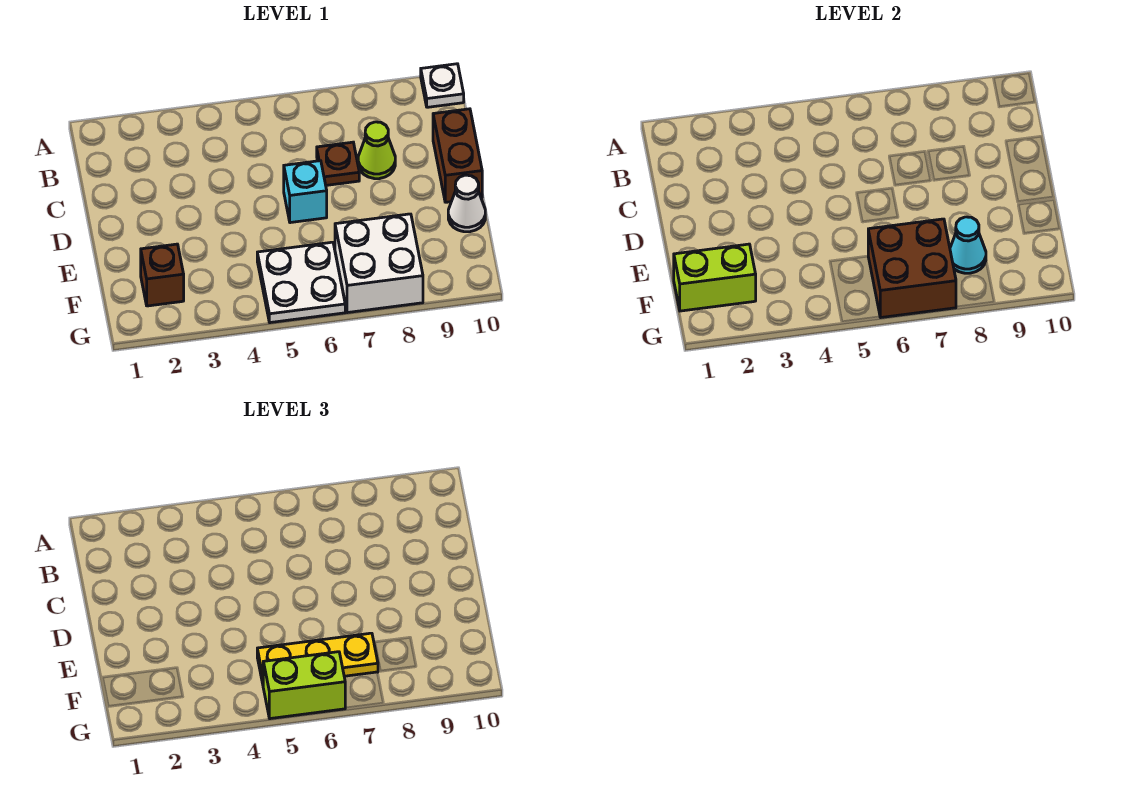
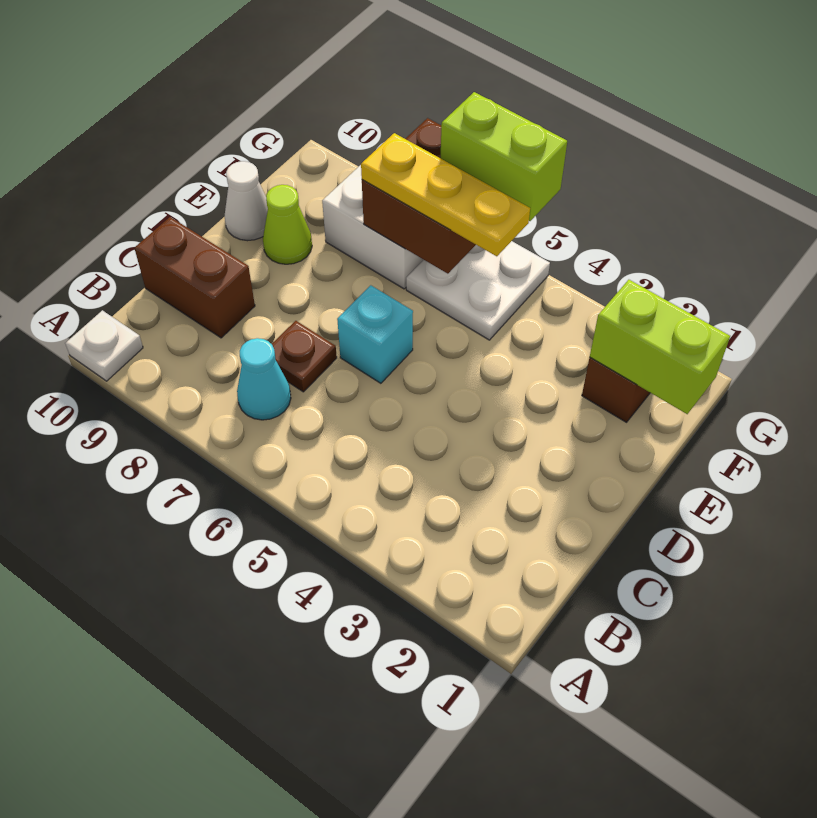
lime cone C8 level 1 -> lime cone E9 level 1
brown brick C10:D10 level 1 -> brown brick C9:C10 level 1
cyan cone F8 level 2 -> cyan cone B7 level 1

